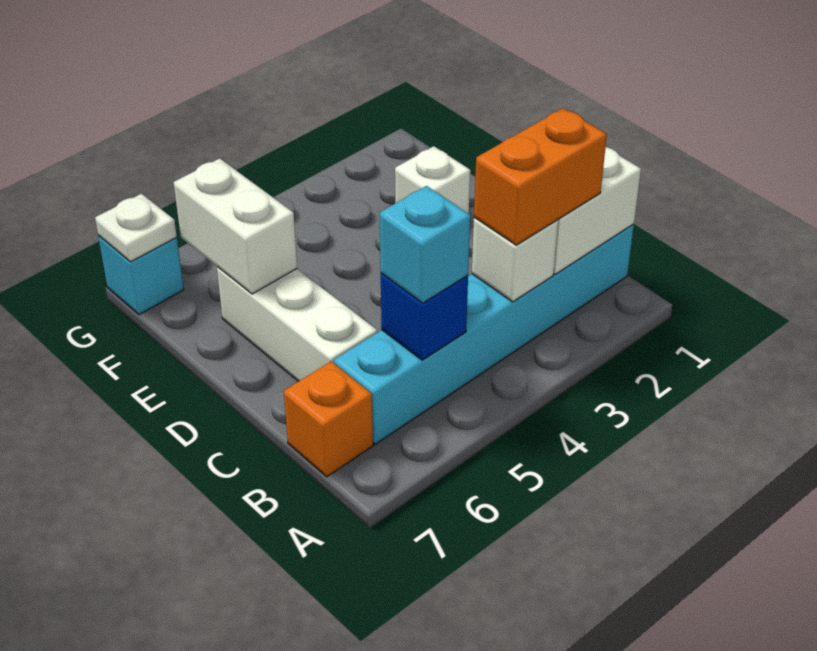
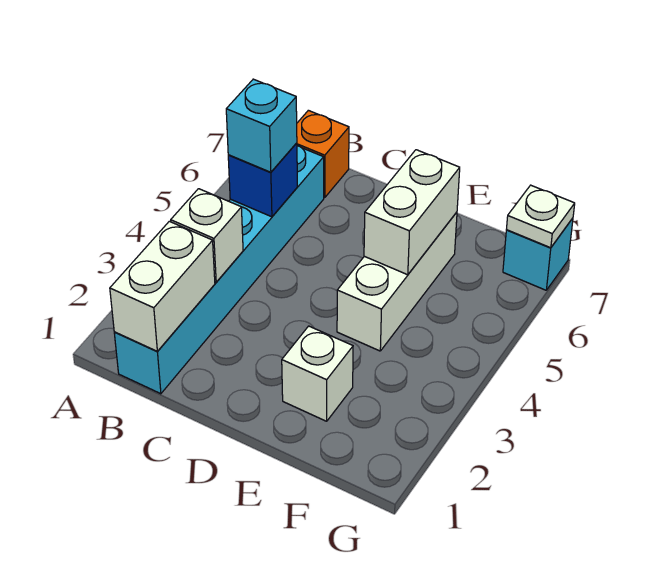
orange brick B2:B3 level 3 -> none
white brick C6:E6 level 1 -> white brick E4:E6 level 1
white brick E6:F6 level 2 -> white brick E5:E6 level 2

